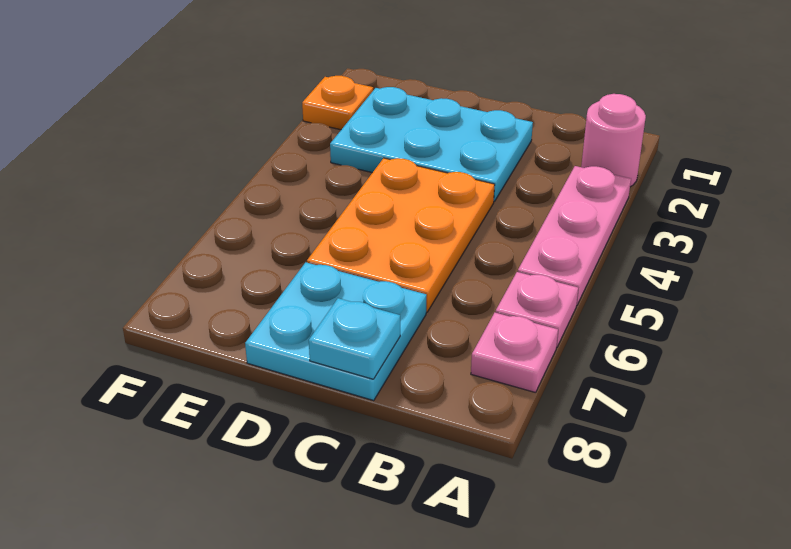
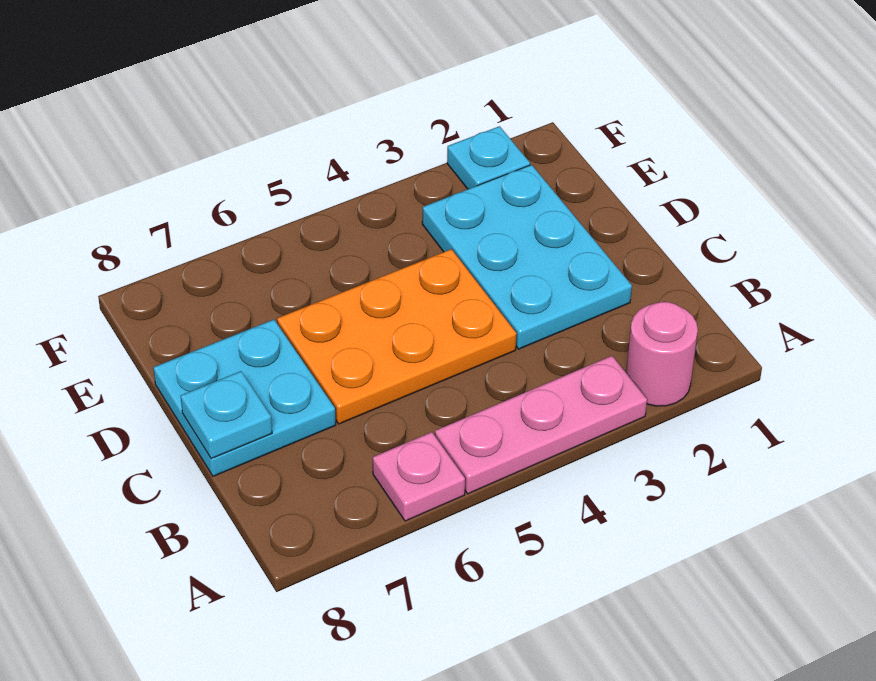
pink plate A7 level 1 -> none
orange plate F2 level 1 -> cyan plate F2 level 1

